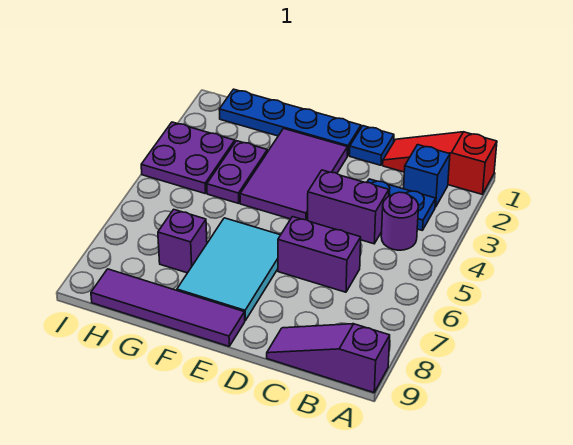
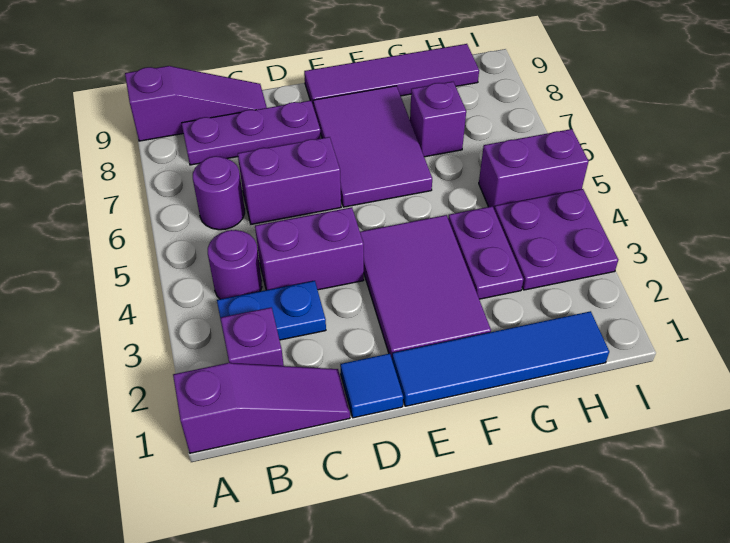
red slope A1:C1 level 1 top A -> purple slope A1:C1 level 1 top A
blue brick B2 level 1 -> purple brick B2 level 1
none -> purple round brick B6 level 1
none -> purple plate B8:D8 level 1
blue plate D1 level 1 -> blue tile D1 level 1
blue plate E1:H1 level 1 -> blue tile E1:H1 level 1
cyan tile E6:F8 level 1 -> purple tile E6:F8 level 1
none -> purple brick H5:I5 level 1

